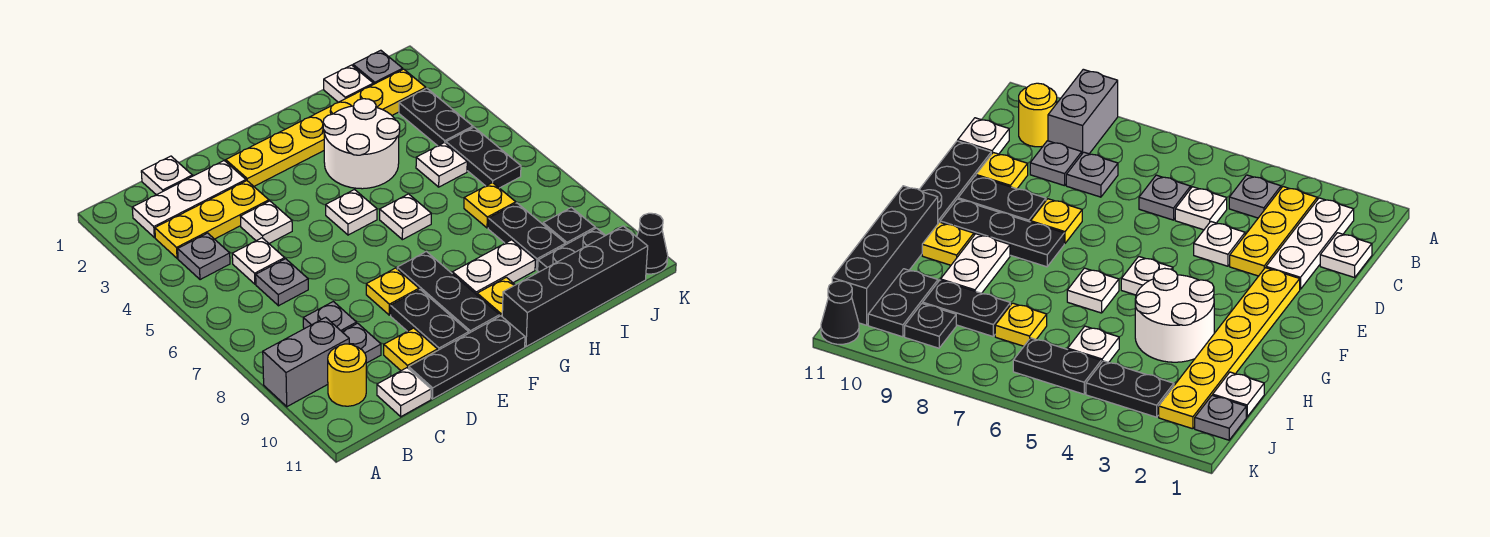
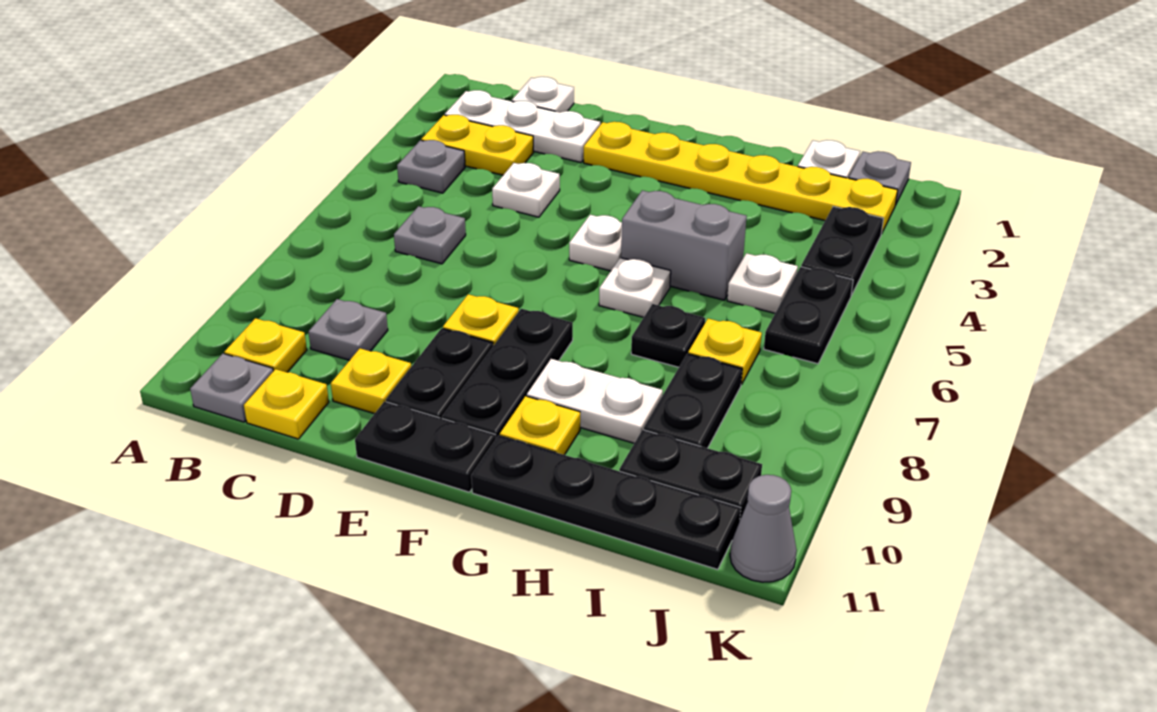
grey brick A9:B9 level 1 -> grey brick G5:H5 level 1
yellow plate B3:D3 level 1 -> yellow plate B3:C3 level 1
yellow round brick B10 level 1 -> yellow plate B10 level 1
white plate C5 level 1 -> none
grey plate C8 level 1 -> grey plate B11 level 1
white plate C11 level 1 -> yellow plate C11 level 1
black plate D11:F11 level 1 -> black plate E11:F11 level 1
white round brick G3:H4 level 1 -> none
black brick G11:J11 level 1 -> black plate G11:J11 level 1
black plate J9 level 1 -> black plate H7 level 1
black cone K11 level 1 -> grey cone K11 level 1

